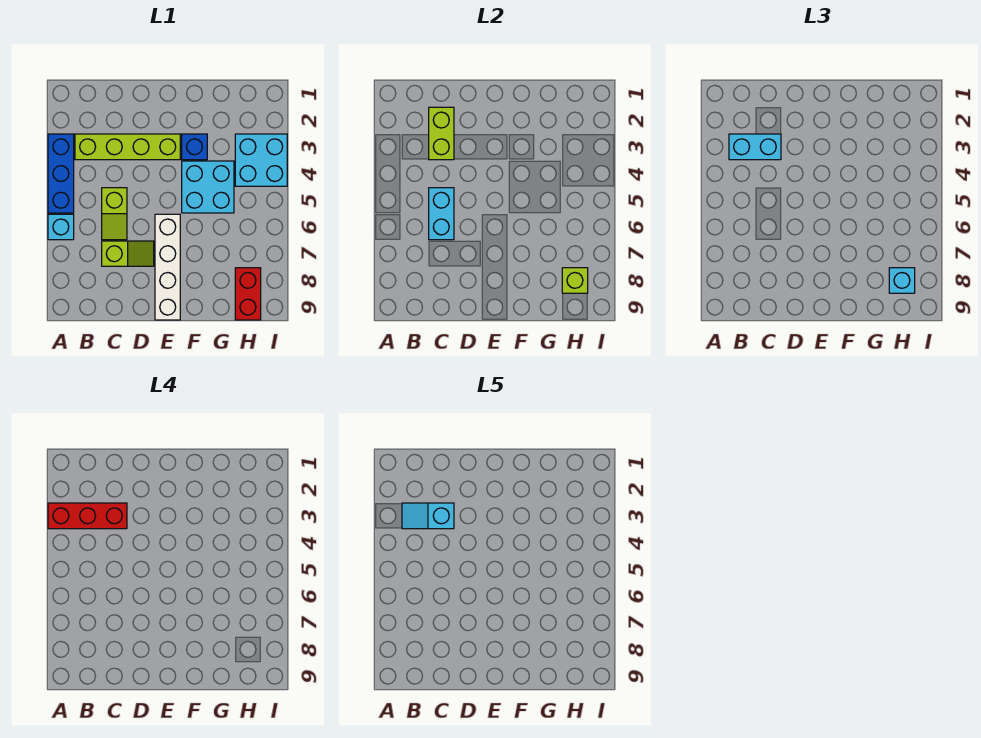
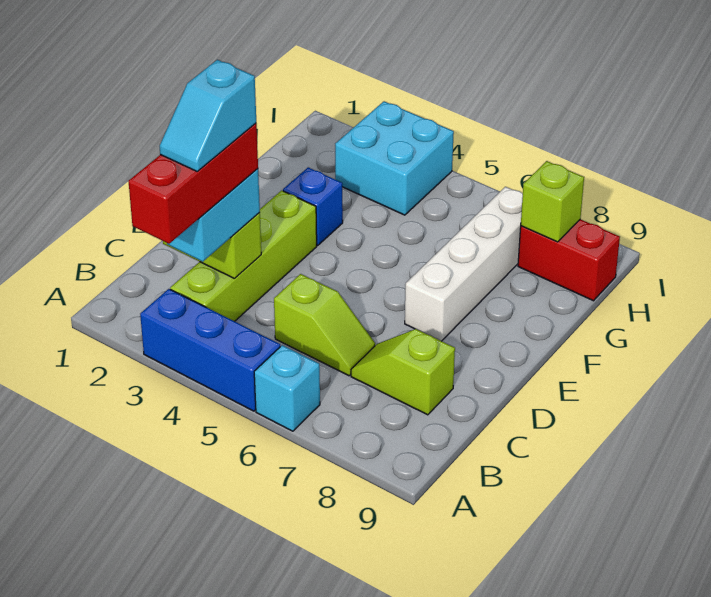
cyan brick C5:C6 level 2 -> none
lime slope C7:D7 level 1 top C -> lime slope C7:C8 level 1 top 8
white brick E6:E9 level 1 -> white brick E7:H7 level 1
cyan brick F4:G5 level 1 -> none
cyan brick H8 level 3 -> none

